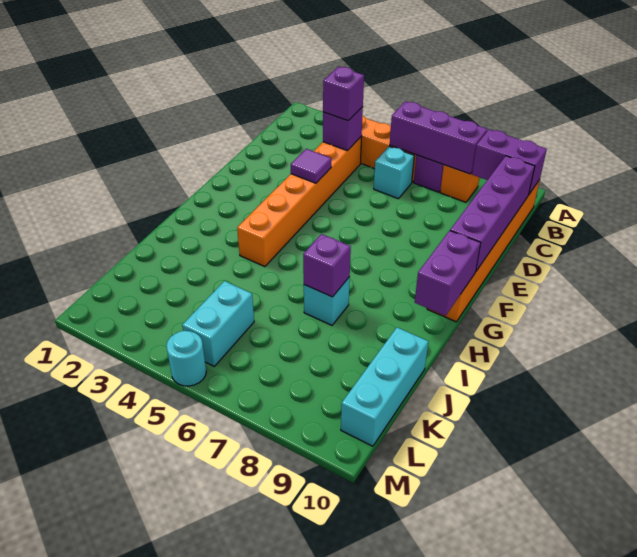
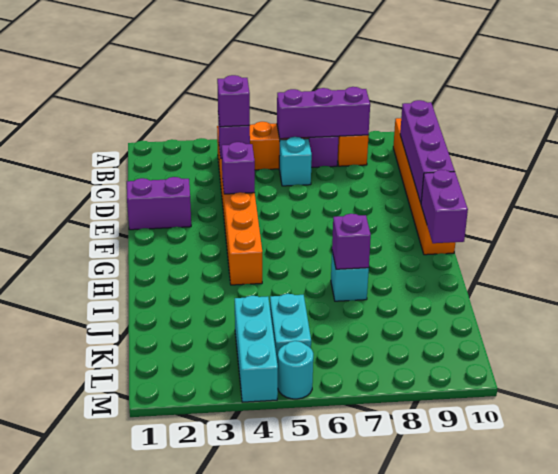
purple brick B9:B10 level 2 -> purple brick E1:E2 level 1
purple tile E4 level 2 -> purple brick E4 level 2
cyan brick J10:L10 level 1 -> cyan brick K4:M4 level 1

